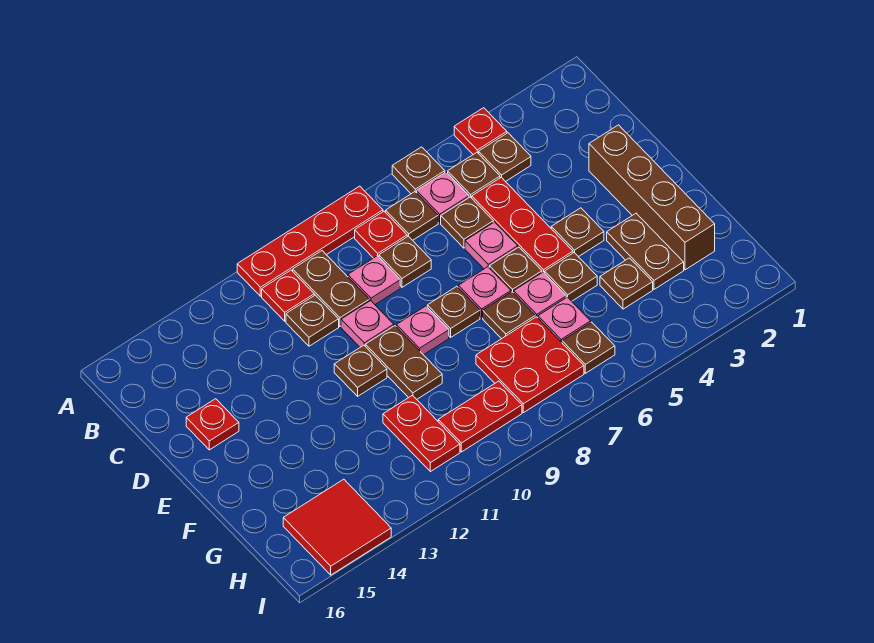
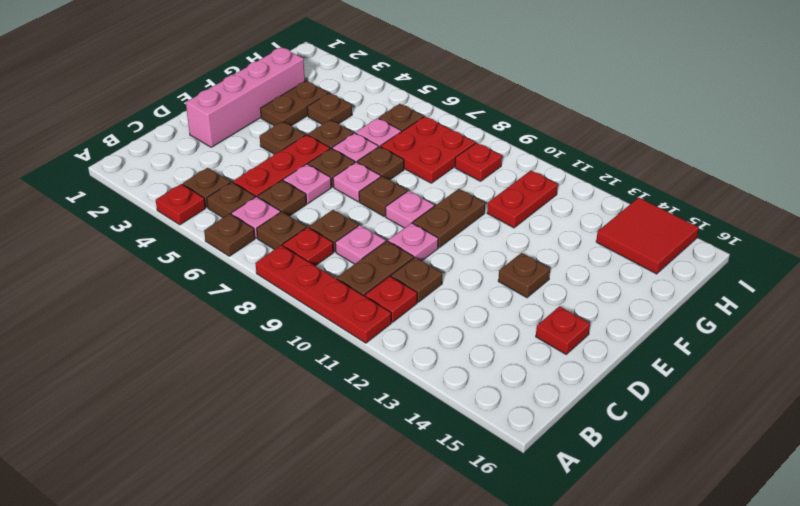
brown brick D2:G2 level 1 -> pink brick D2:G2 level 1
brown plate E11 level 1 -> brown plate E13 level 1
red plate H9:H10 level 1 -> red plate H9 level 1

